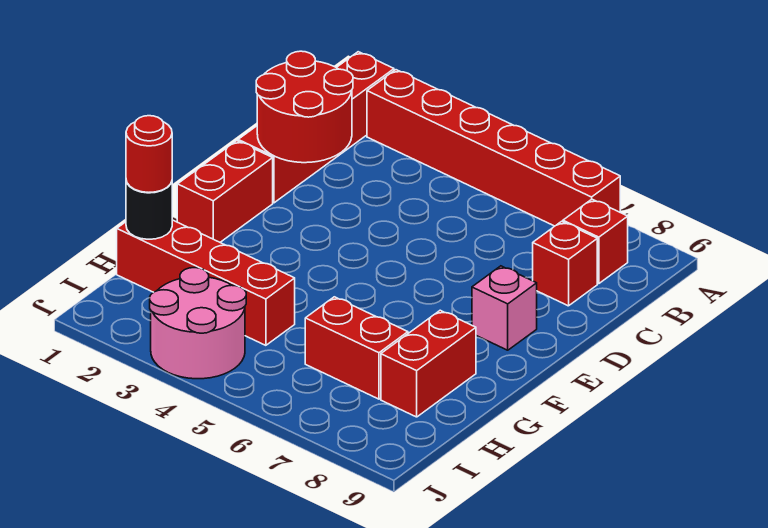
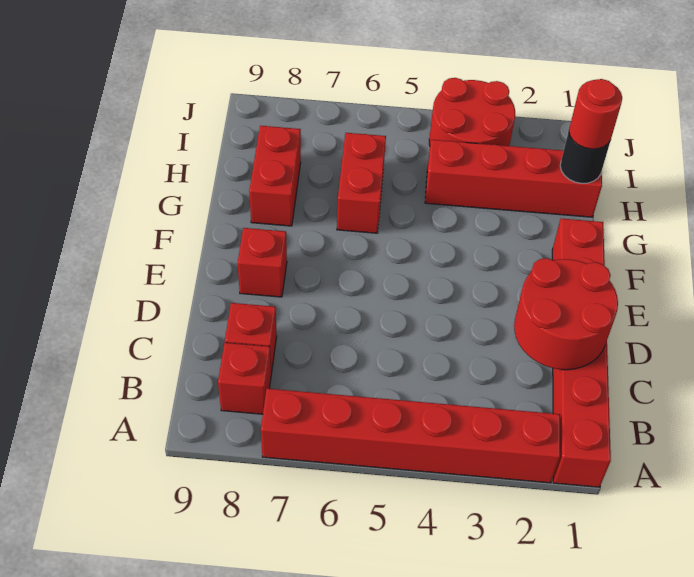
pink brick E8 level 1 -> red brick E8 level 1
red brick H6:H7 level 1 -> red brick G6:H6 level 1
pink round brick I3:J4 level 1 -> red round brick I3:J4 level 1

